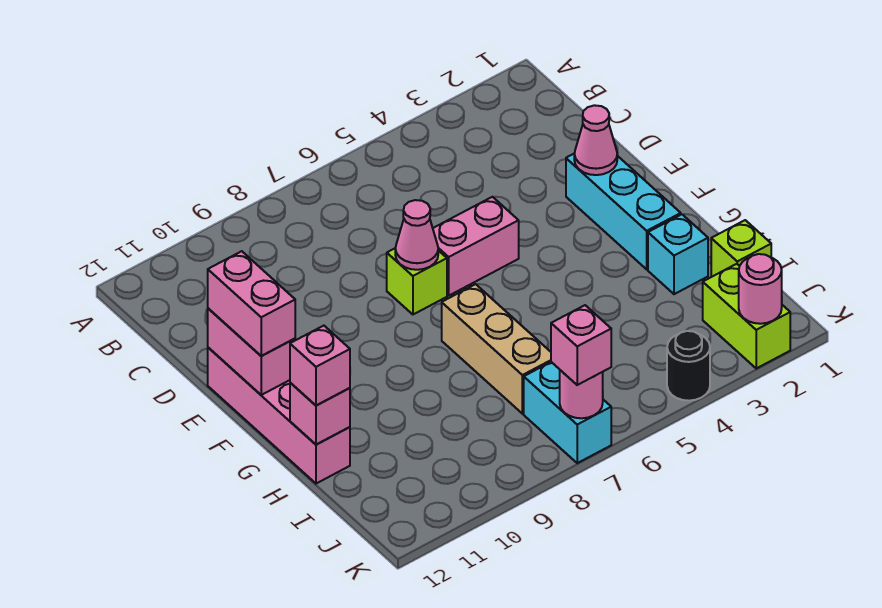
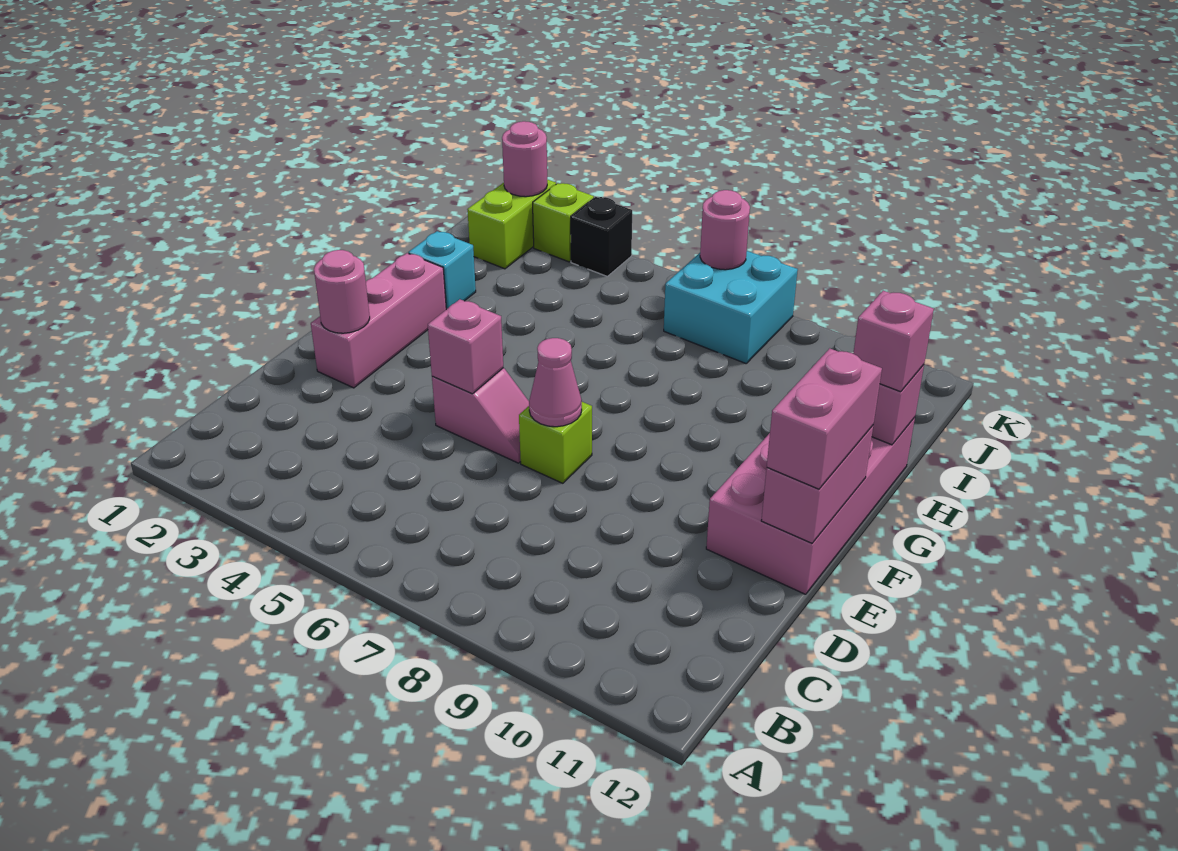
cyan brick E2:G2 level 1 -> pink brick E2:G2 level 1
pink cone E2 level 2 -> pink round brick E2 level 2
pink brick E5:E6 level 1 -> pink slope E5:E6 level 1 top 5
pink brick E12:H12 level 1 -> pink brick E11:H12 level 1
tan brick G7:I7 level 1 -> none
lime brick I1 level 1 -> lime brick K3 level 1
cyan brick J7:K7 level 1 -> cyan brick J7:K8 level 1
black round brick K4 level 1 -> black brick K4 level 1
pink brick K7 level 3 -> pink brick E5 level 2

